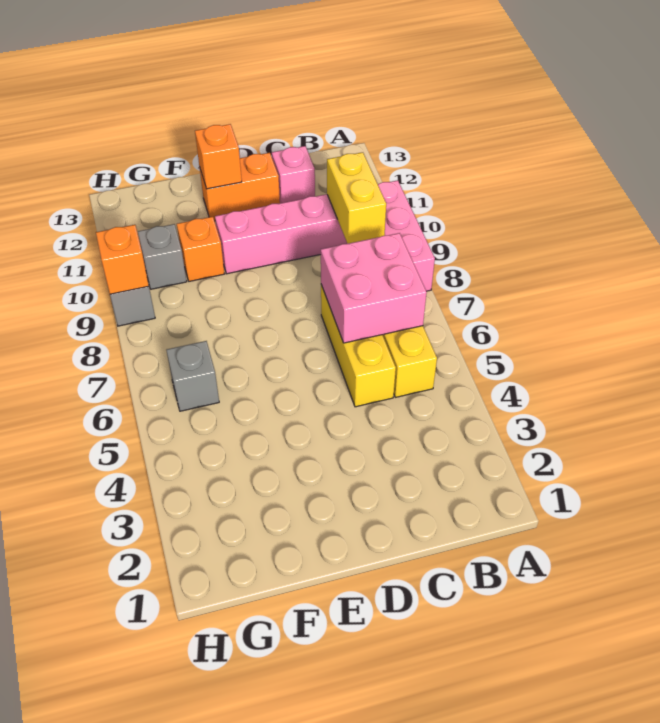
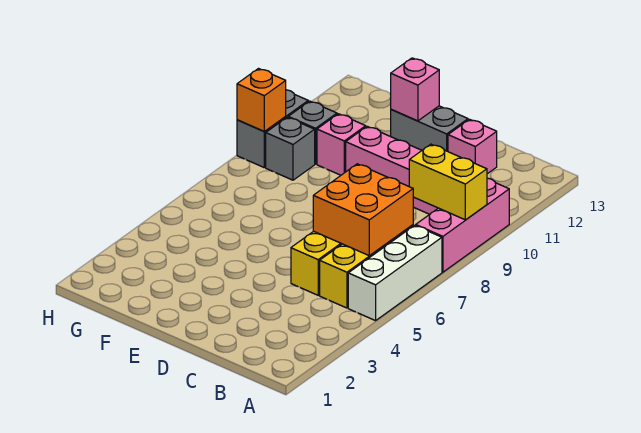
none -> white brick A5:A7 level 1
pink brick B6:C7 level 2 -> orange brick B6:C7 level 2
yellow brick B9:B10 level 2 -> yellow brick A9:B9 level 2
orange brick D12:E12 level 1 -> grey brick D12:E12 level 1
orange brick E12 level 2 -> pink brick E12 level 2
orange brick F10 level 1 -> pink brick F10 level 1
grey brick G6 level 1 -> grey brick G9 level 1

